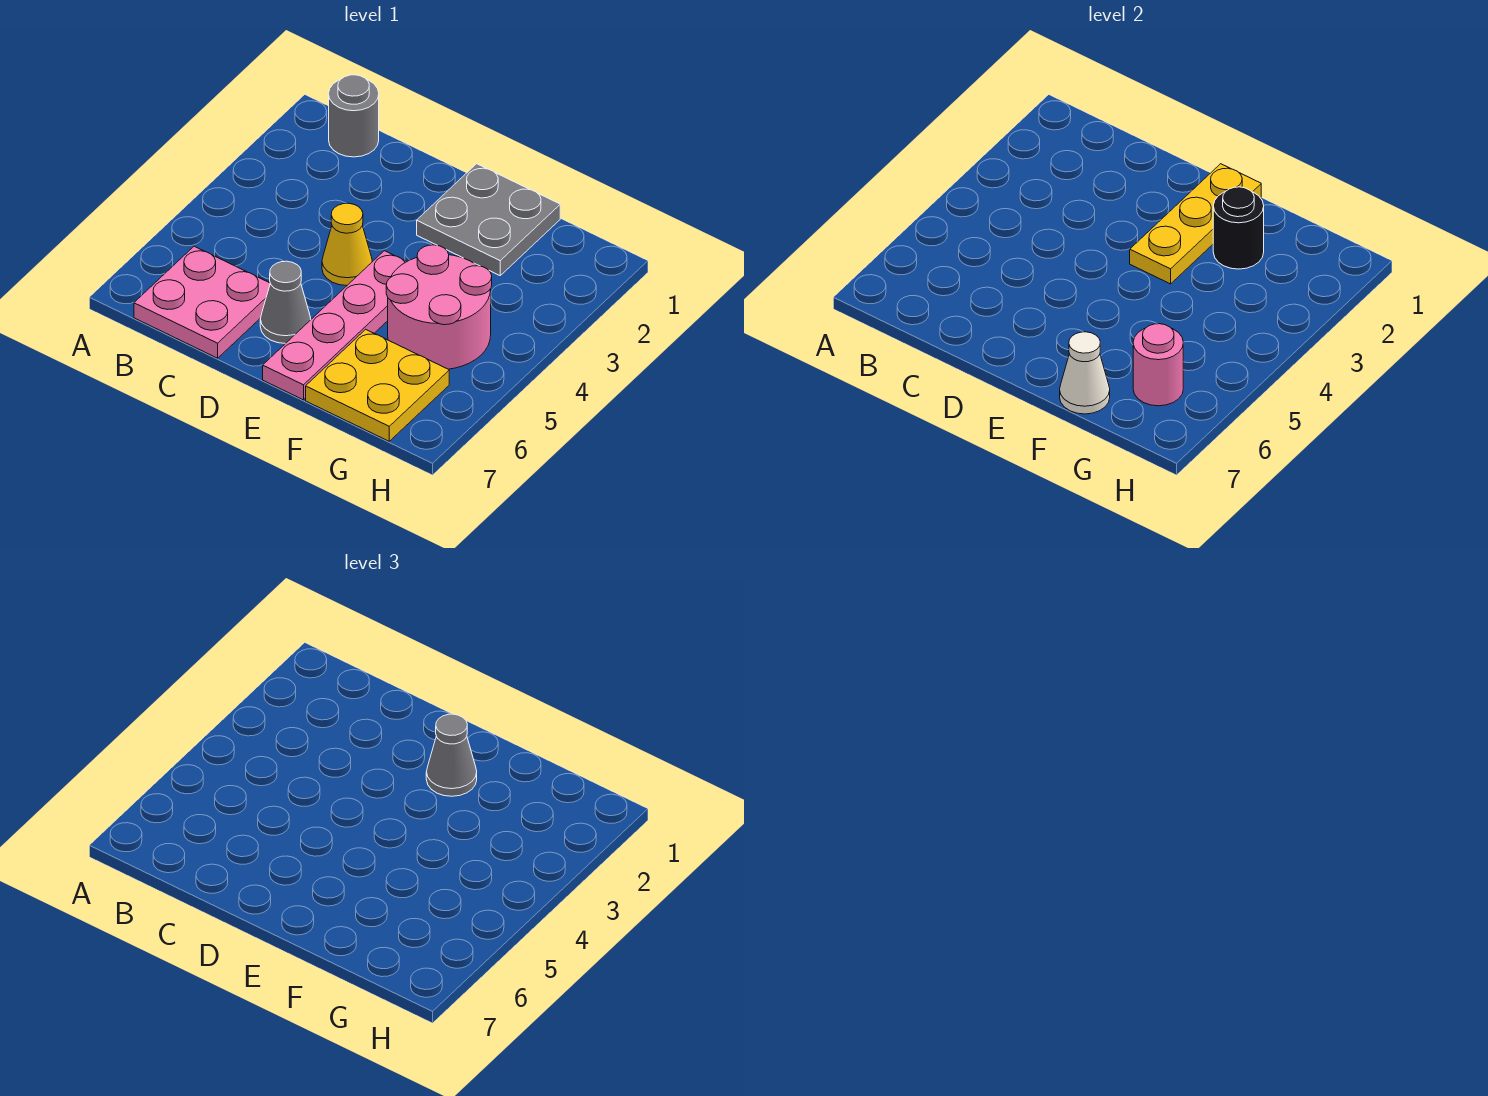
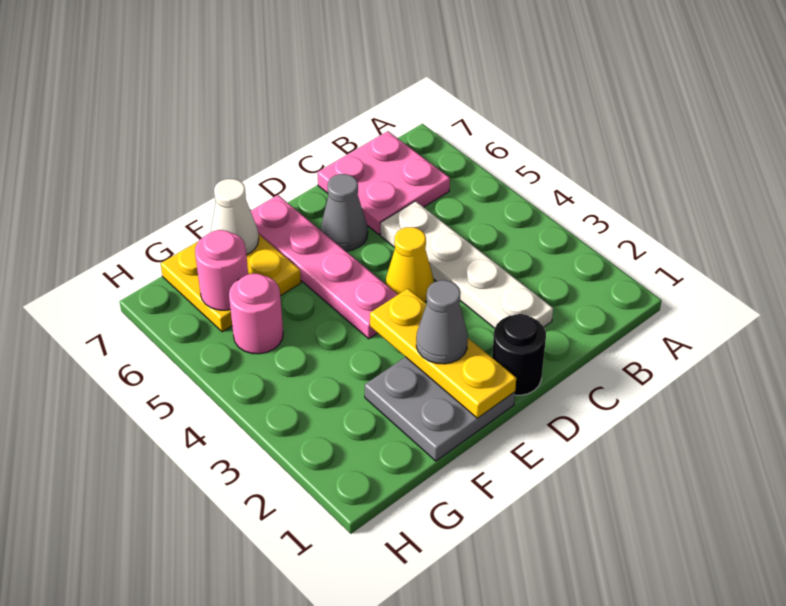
grey round brick B1 level 1 -> none
none -> white plate C2:C5 level 1
black round brick F2 level 2 -> black round brick D1 level 1
pink round brick F4:G5 level 1 -> pink round brick G5 level 1

